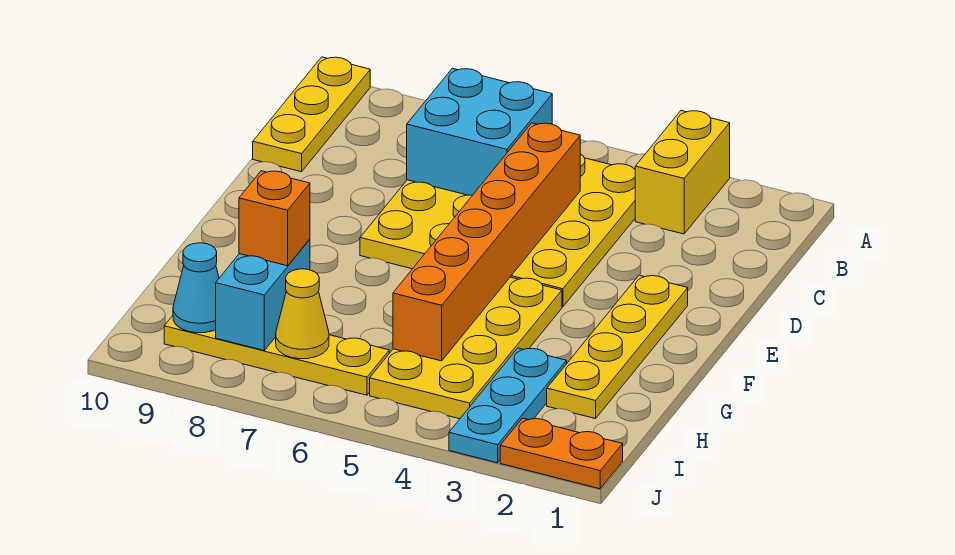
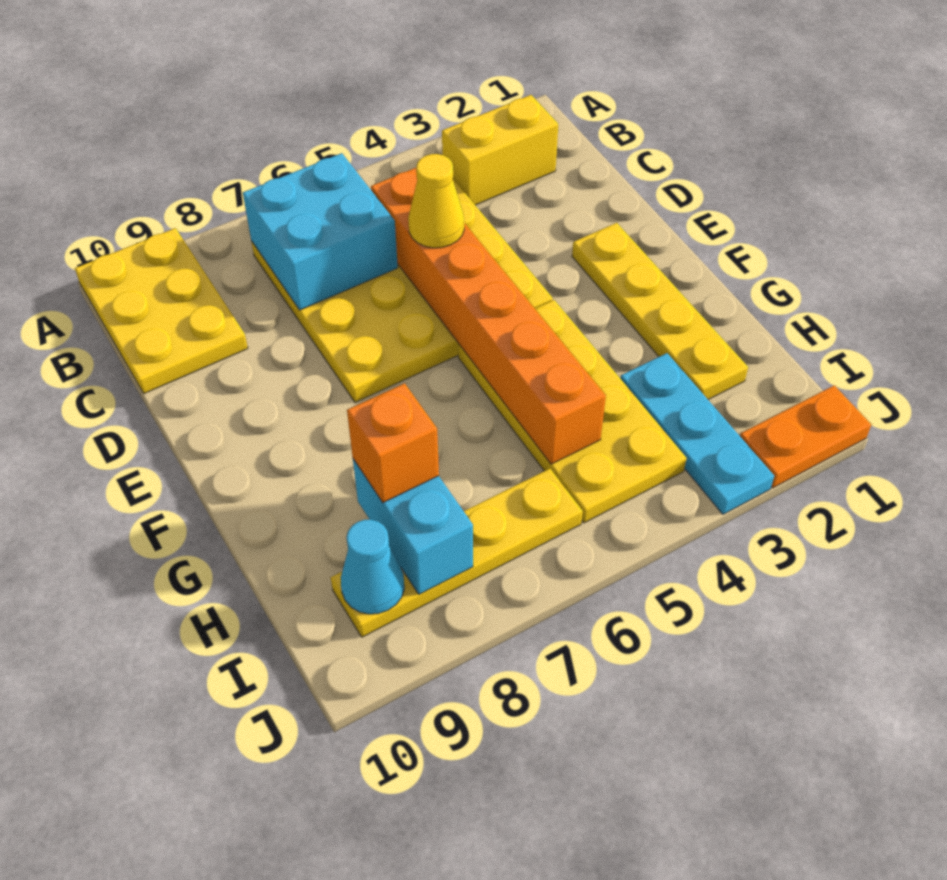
yellow brick A3:B3 level 1 -> yellow brick B2:B3 level 1
yellow plate A10:C10 level 1 -> yellow plate A9:C10 level 1
yellow cone I7 level 2 -> yellow cone D5 level 3

